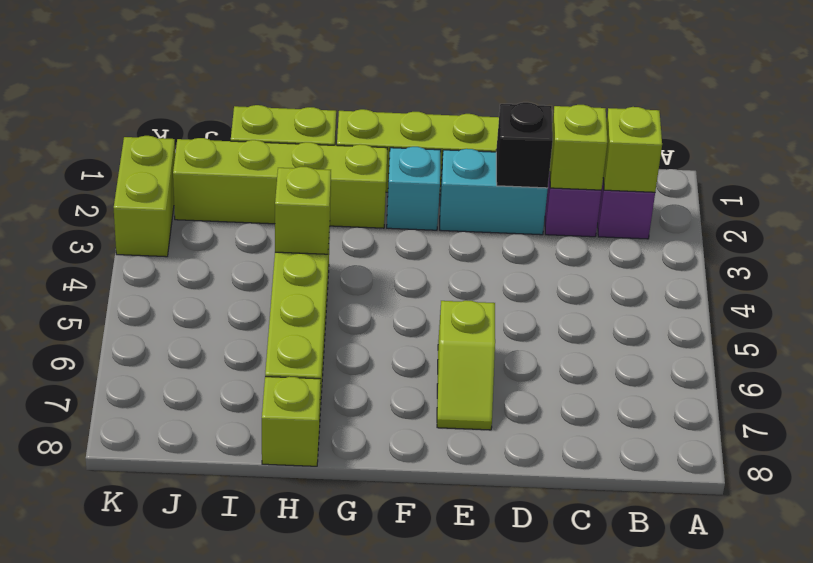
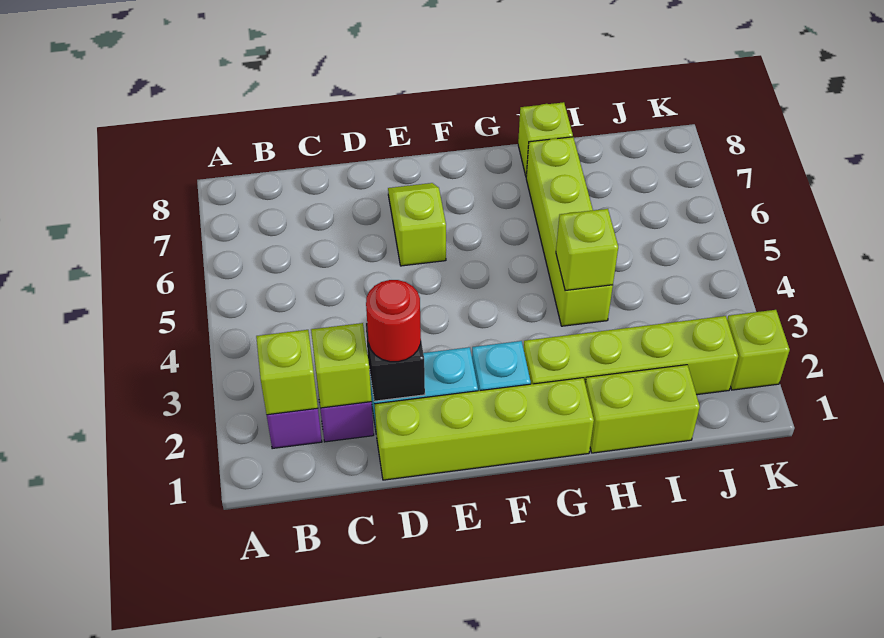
none -> red round brick D2 level 3
lime brick K2:K3 level 1 -> lime brick K2 level 1

